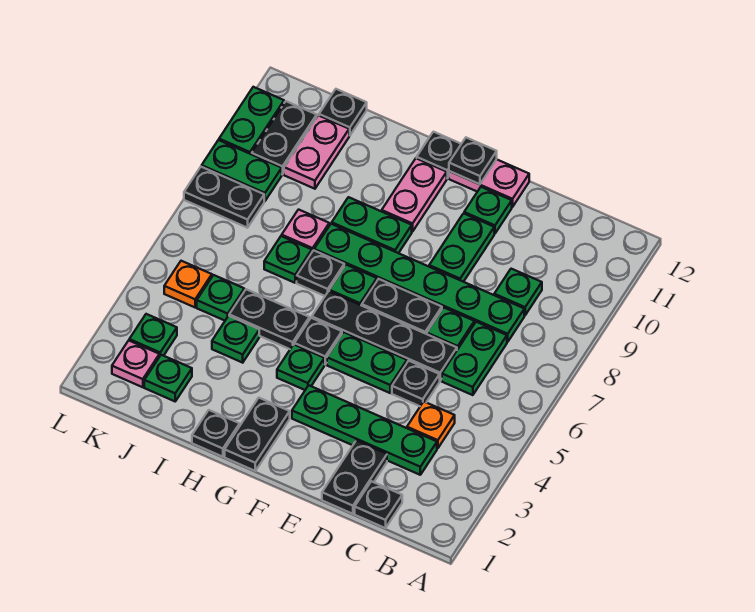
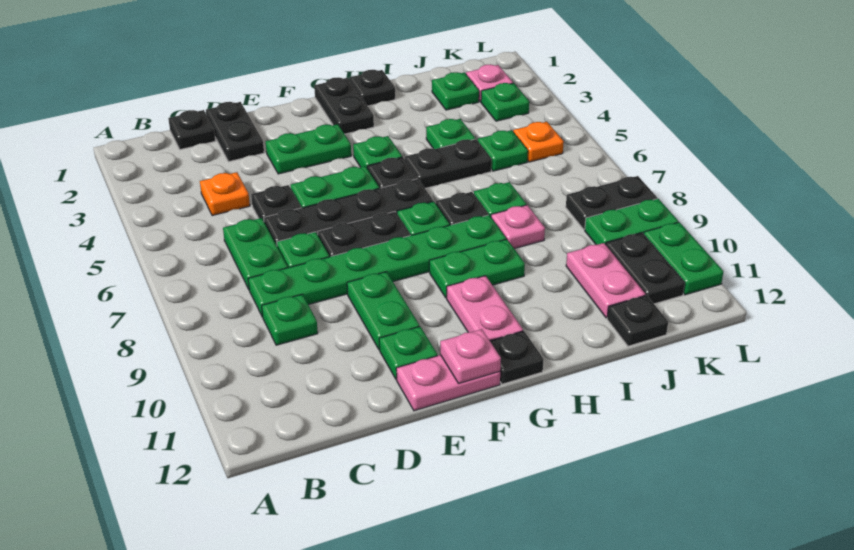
green plate C3:F3 level 1 -> green plate E3:F3 level 1
black plate F12 level 2 -> pink plate F12 level 2

